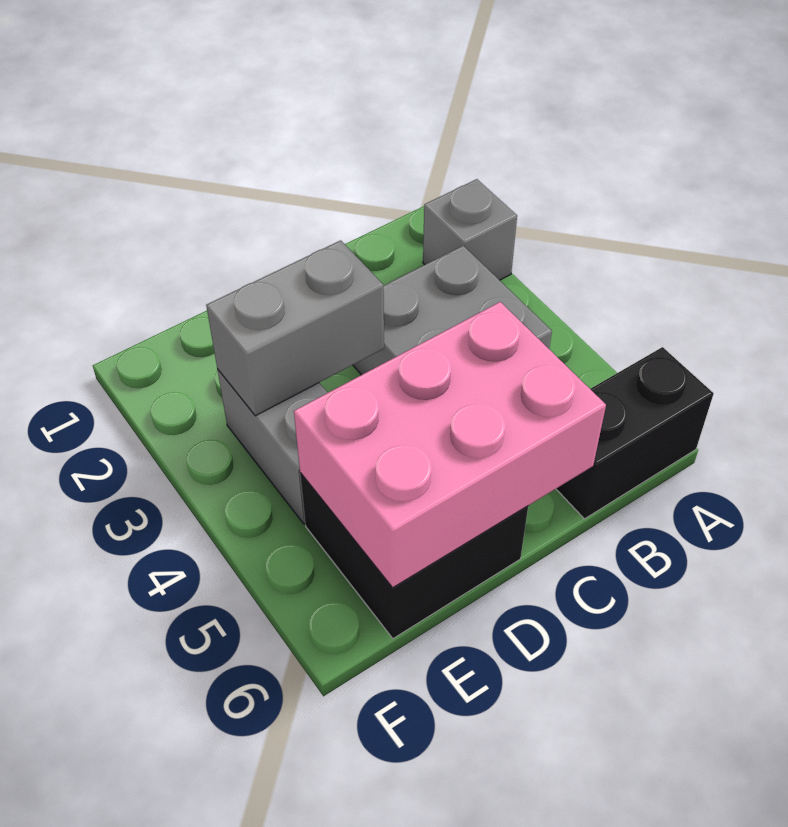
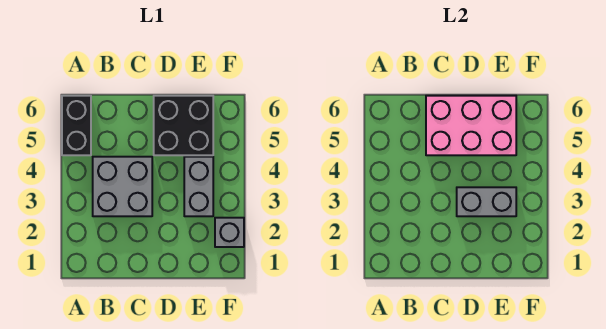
grey brick A2 level 1 -> grey brick F2 level 1
black brick A6:B6 level 1 -> black brick A5:A6 level 1

